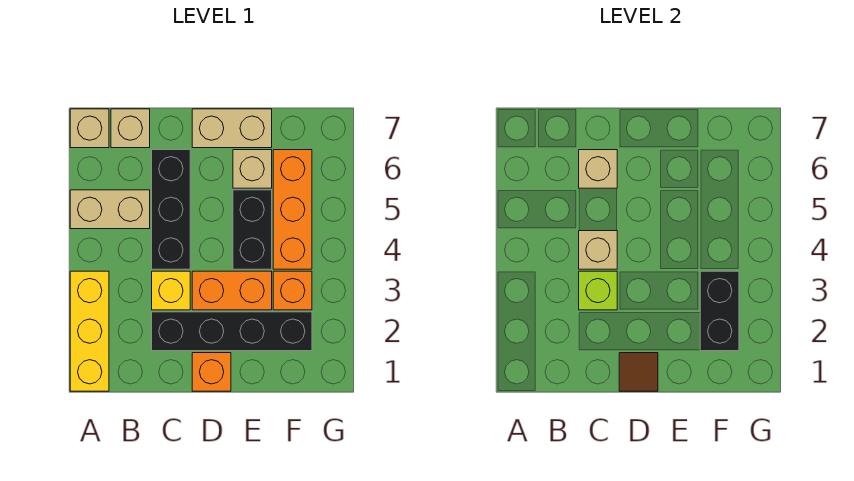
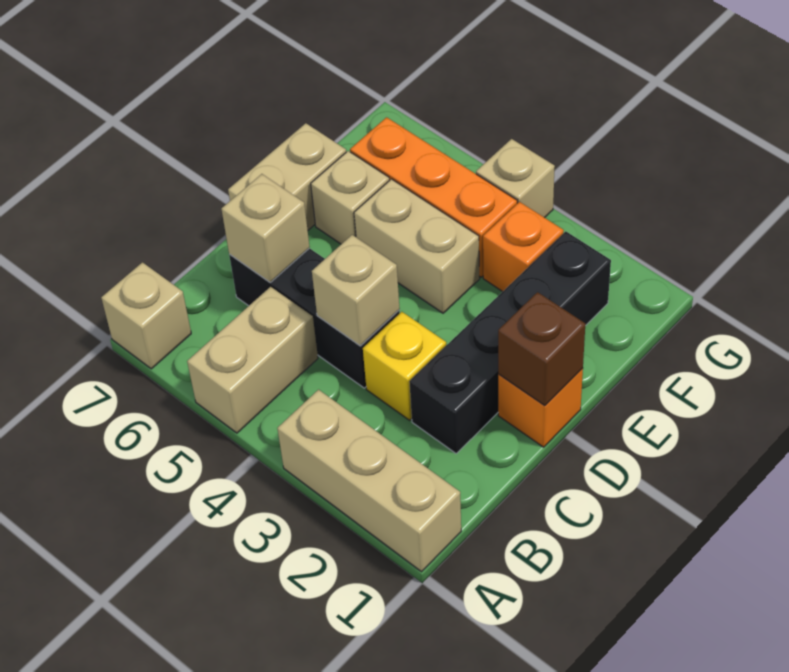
yellow brick A1:A3 level 1 -> tan brick A1:A3 level 1
tan brick B7 level 1 -> tan brick G4 level 1
lime brick C3 level 2 -> none
brown tile D1 level 2 -> brown brick D1 level 2
orange brick D3:E3 level 1 -> none
black brick E4:E5 level 1 -> tan brick E4:E5 level 1
black brick F2:F3 level 2 -> none

